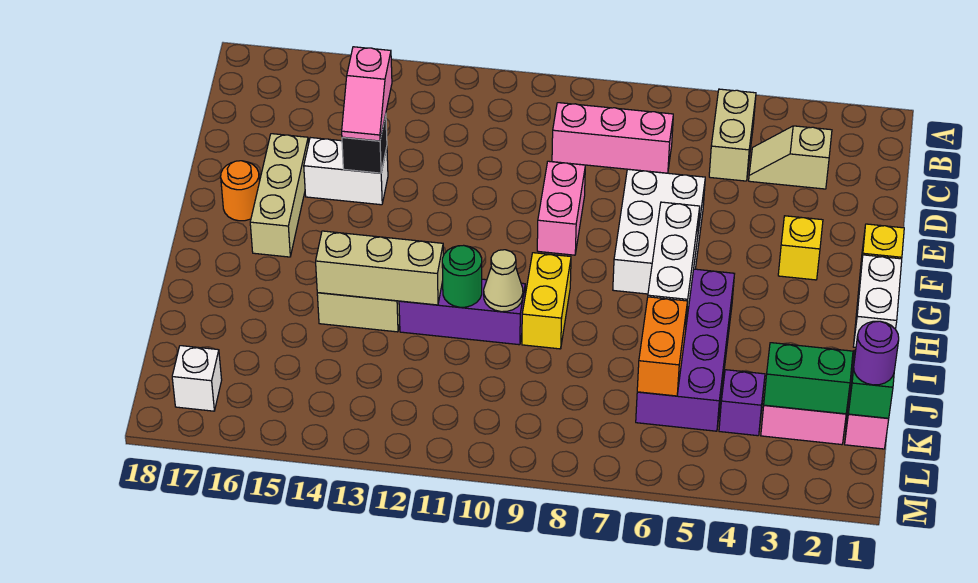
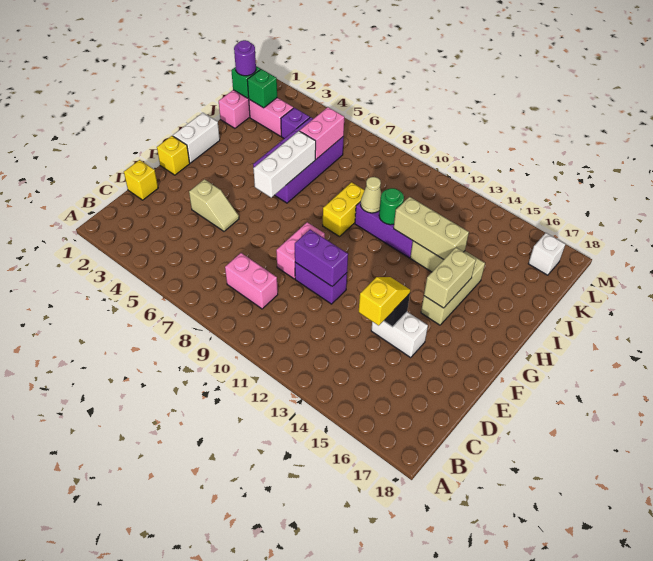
tan brick B5:C5 level 1 -> tan brick G15:H15 level 2
tan slope C3:C4 level 1 top 3 -> tan slope E4:E5 level 1 top 4
pink brick C7:C9 level 1 -> pink brick C8:C9 level 1
pink slope D14:E14 level 3 top D -> yellow slope D14:E14 level 3 top D
white brick E6:G7 level 1 -> none
none -> purple brick E10:E11 level 1
none -> purple brick E10:E11 level 2
tan brick E16:G16 level 1 -> tan brick G15:I15 level 1
yellow brick F3 level 1 -> yellow brick D1 level 1
orange round brick F17 level 1 -> none
orange brick J6:K6 level 2 -> pink brick J6:K6 level 2
green brick K2:K3 level 2 -> green brick K2 level 2

